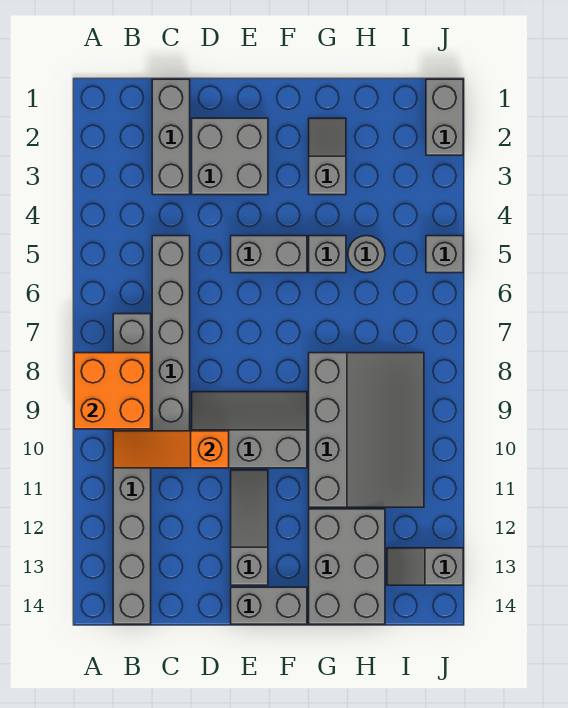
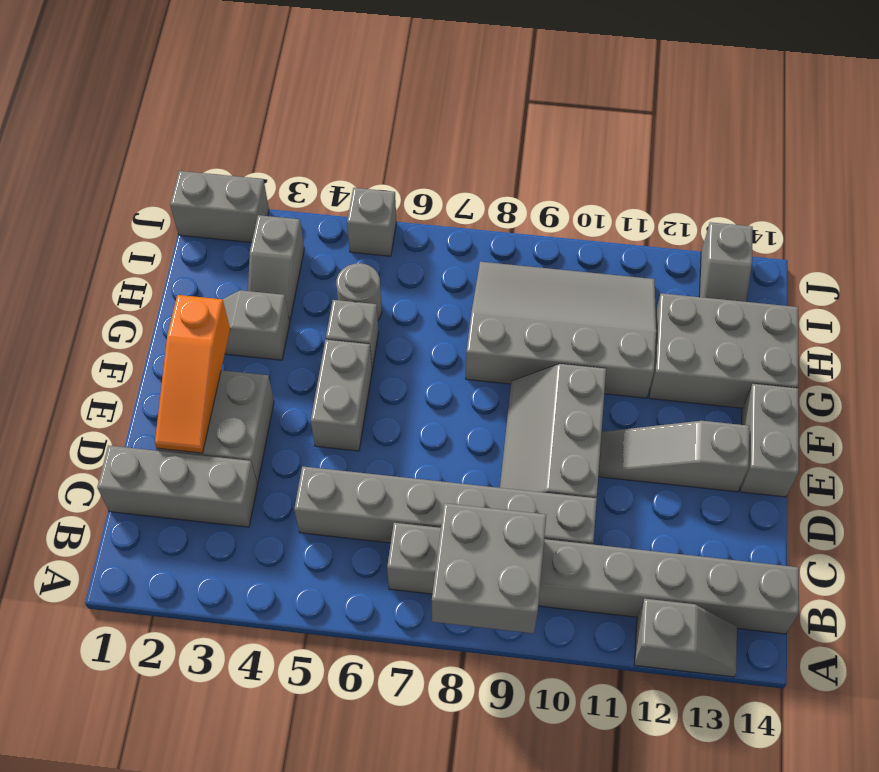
orange brick A8:B9 level 2 -> grey brick A8:B9 level 2
none -> grey slope A12:A13 level 1 top 12
orange slope B10:D10 level 2 top D -> orange slope D2:F2 level 2 top F
none -> grey slope H3:I3 level 1 top I

